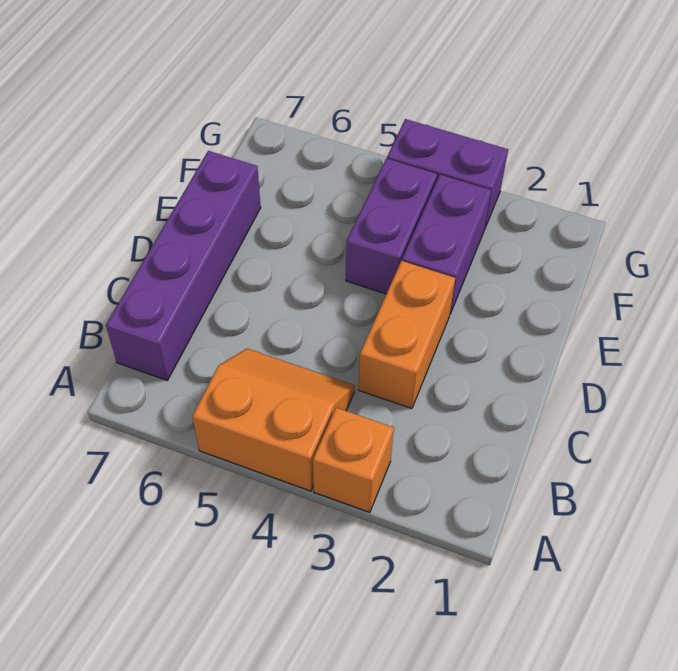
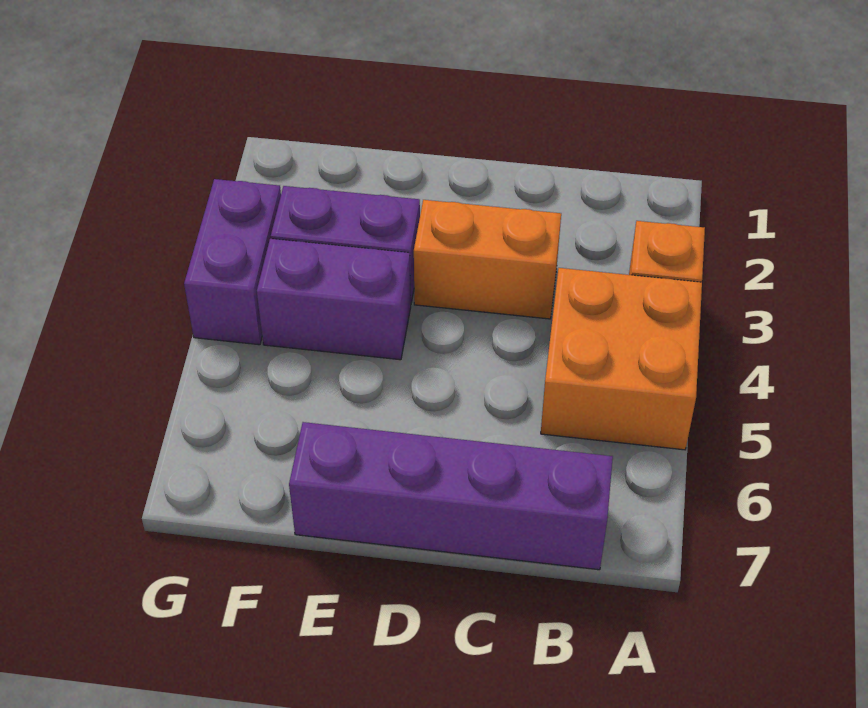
orange slope A4:B5 level 1 top A -> orange brick A4:B5 level 1

